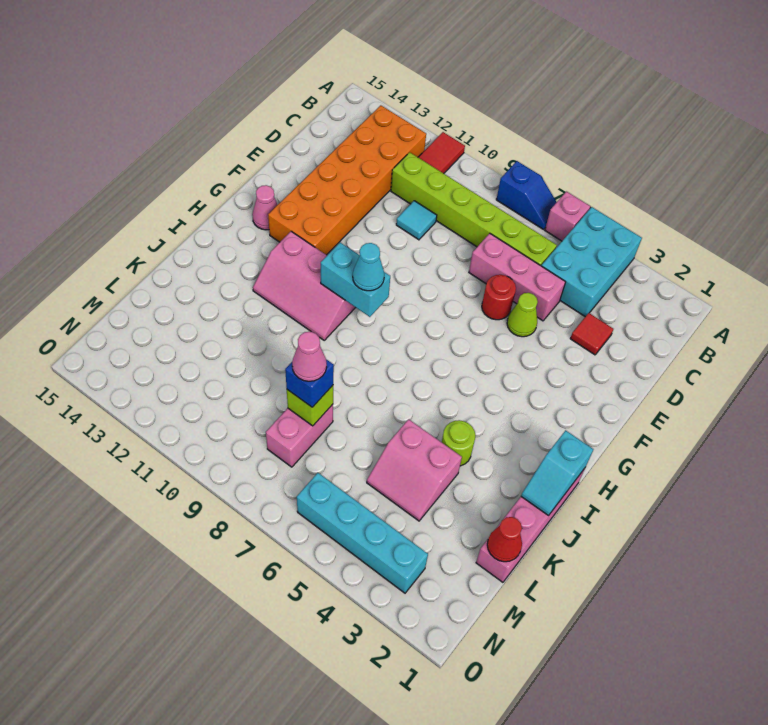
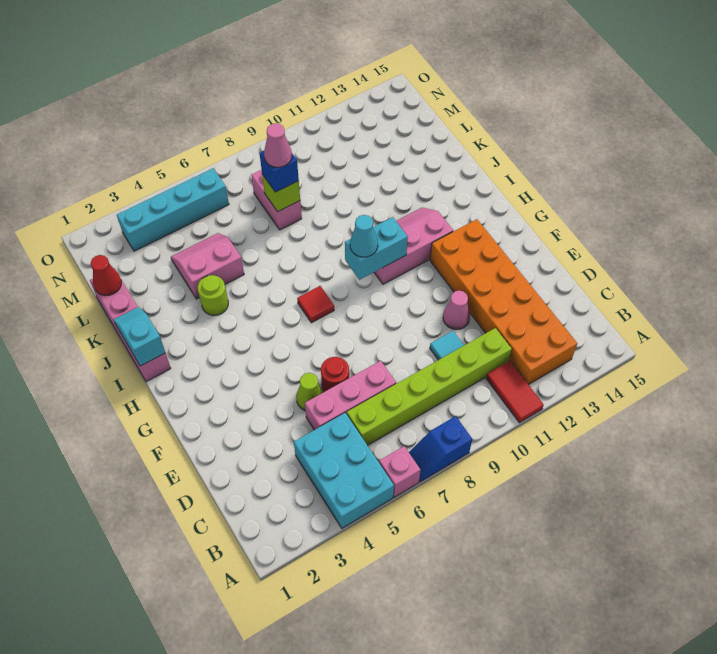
red tile D3 level 1 -> red tile H7 level 1
pink cone G14 level 1 -> pink cone E11 level 1

